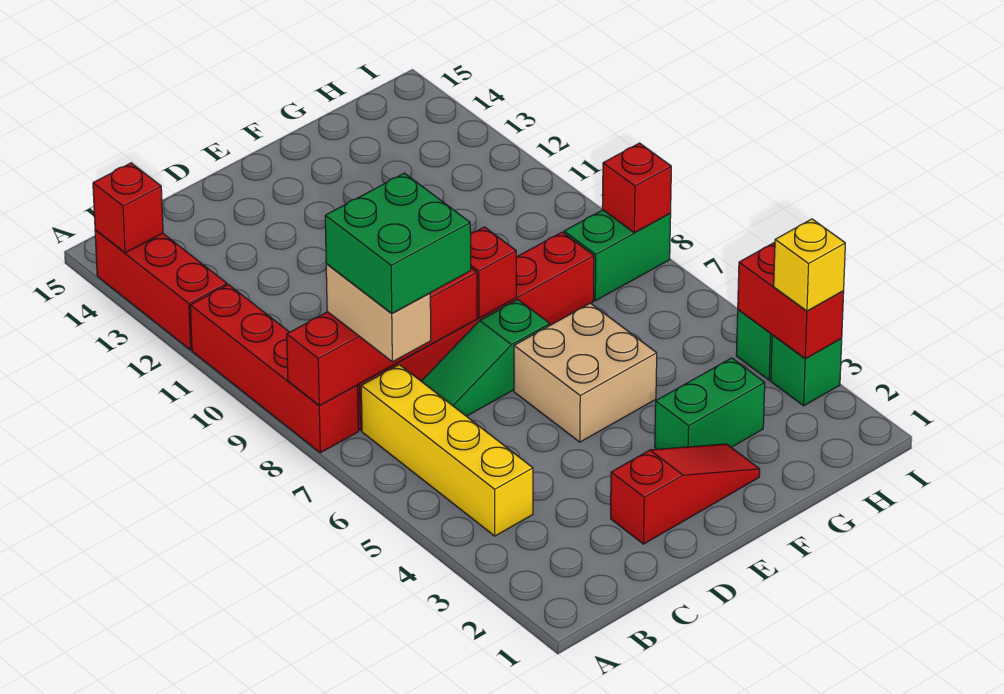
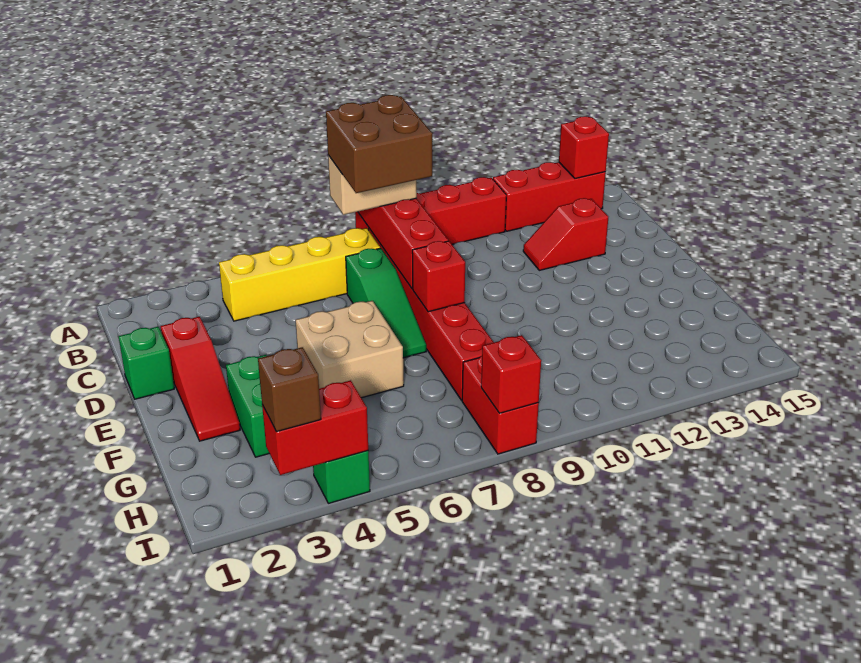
green brick B7:C8 level 4 -> brown brick B7:C8 level 4
green slope C7:E7 level 1 top E -> green slope C7:E7 level 1 top C
none -> red slope C12:C13 level 1 top 13
green brick H8:I8 level 1 -> red brick H8:I8 level 1
green brick I3 level 1 -> green brick D1 level 1
yellow brick I3 level 3 -> brown brick I3 level 3

